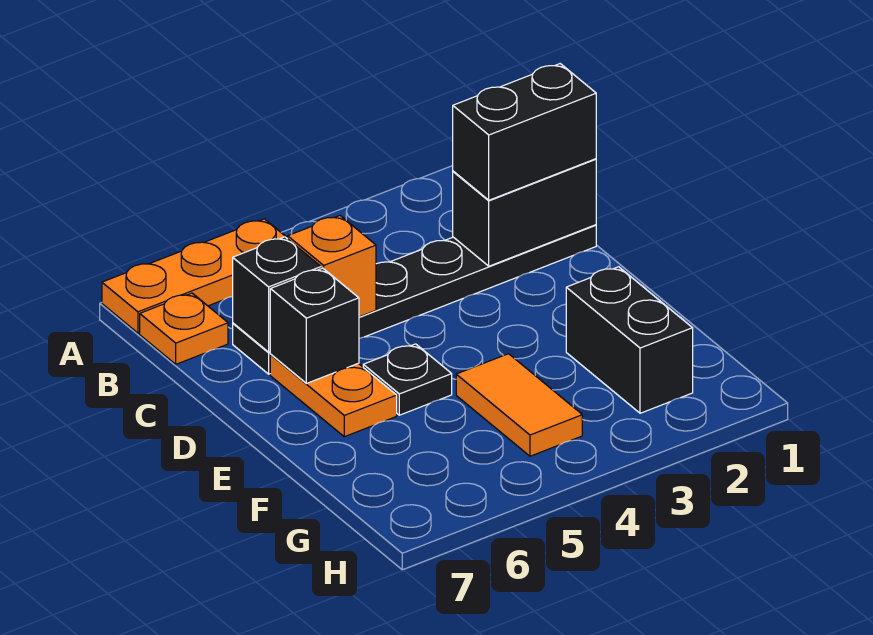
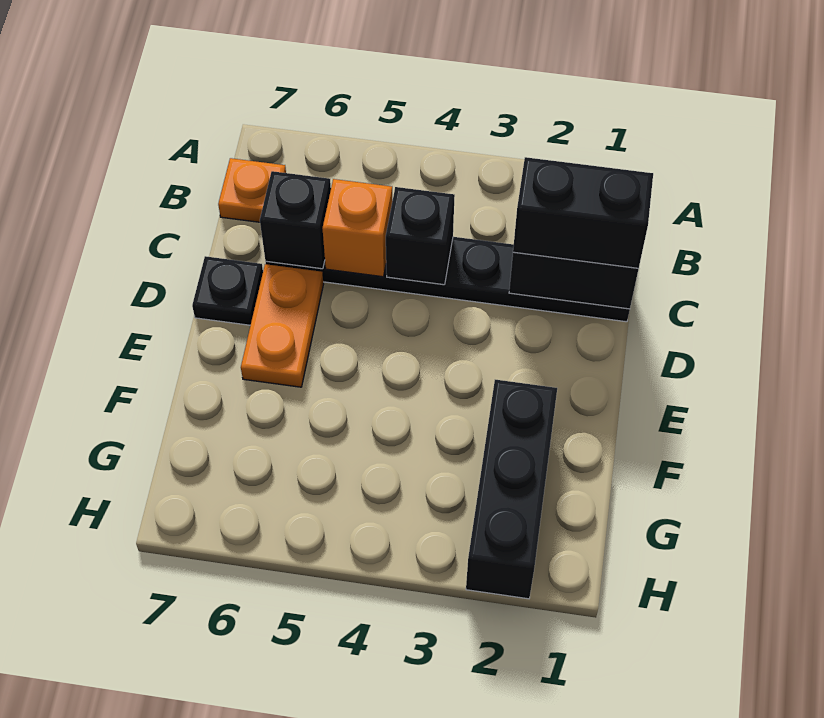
orange plate A5:A7 level 1 -> none
black brick D6 level 2 -> black brick C4 level 2
black plate E5 level 1 -> black plate D7 level 1
black brick F2:G2 level 1 -> black brick F2:H2 level 1
orange tile F4:G4 level 1 -> none

